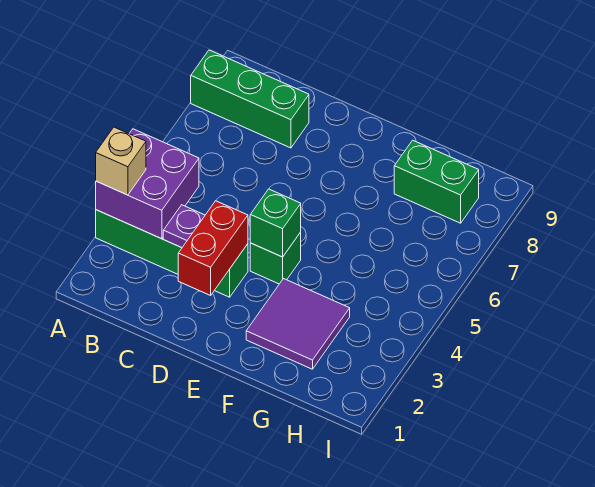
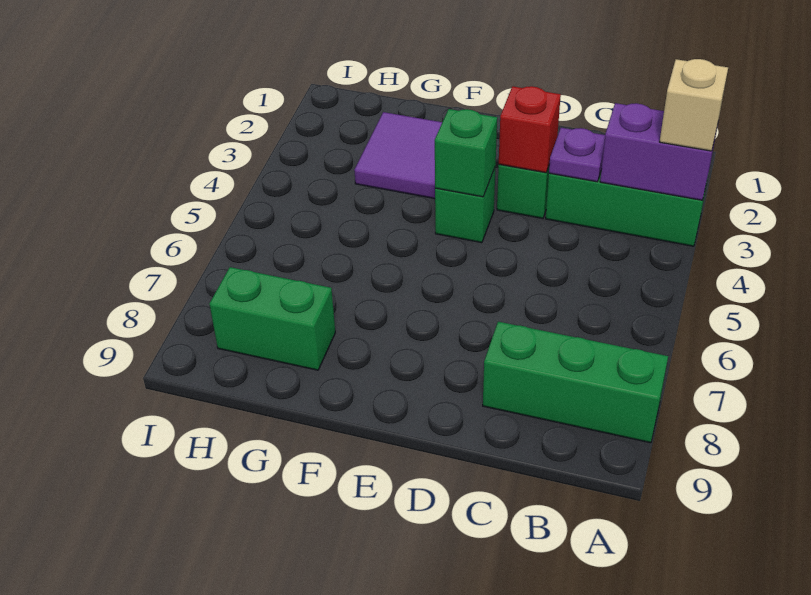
purple brick A3:B4 level 2 -> purple brick A3:B3 level 2
red brick D2:D3 level 2 -> red brick D3 level 2

